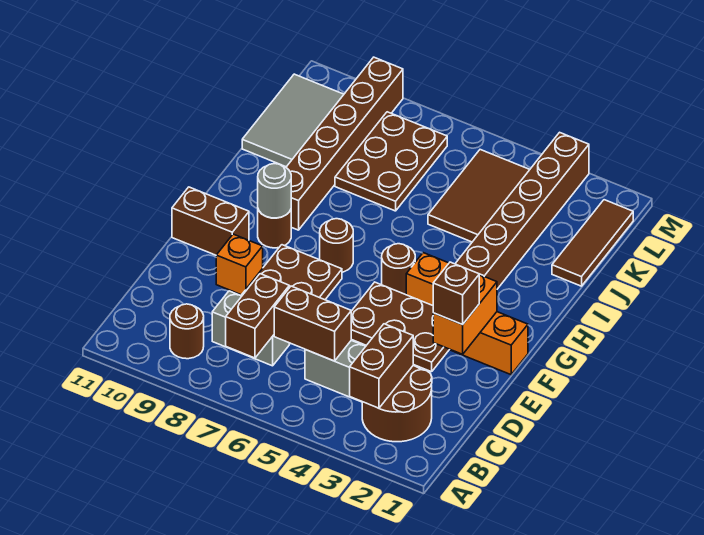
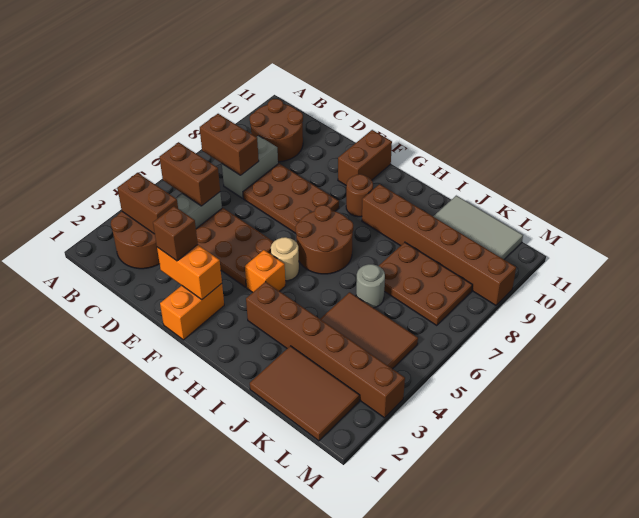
brown round brick B9 level 1 -> brown round brick B9:C10 level 1
brown brick C5:C6 level 2 -> brown brick B5:C5 level 2
brown plate E3:F5 level 1 -> brown plate D4:F5 level 1
orange brick E9 level 1 -> none
brown round brick G5 level 1 -> tan round brick G5 level 1
brown round brick G7 level 1 -> brown round brick G6:H7 level 1
grey round brick G9 level 2 -> grey round brick J6 level 1
brown tile J1:L1 level 1 -> brown tile J1:L2 level 1

